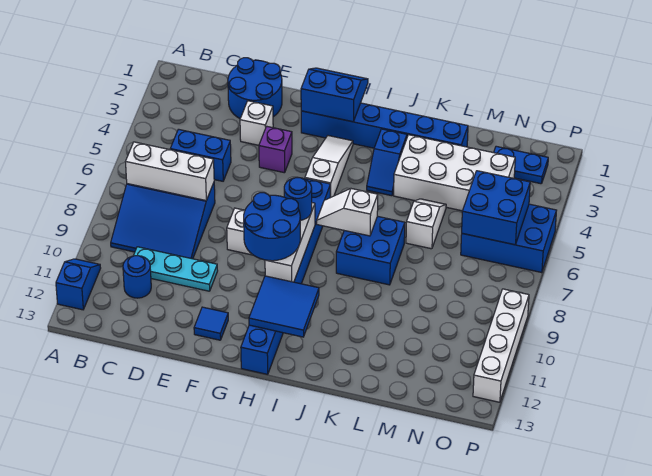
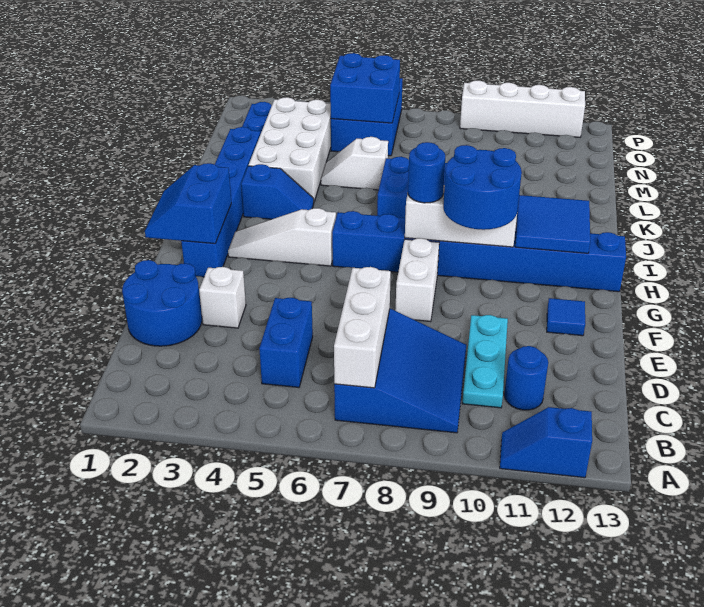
purple brick F4 level 1 -> none
white slope I7:J7 level 2 top J -> none

